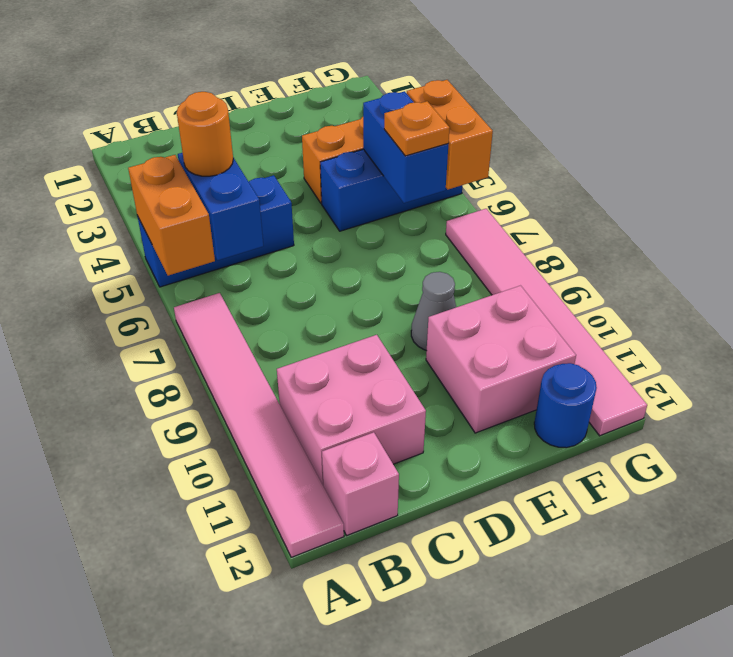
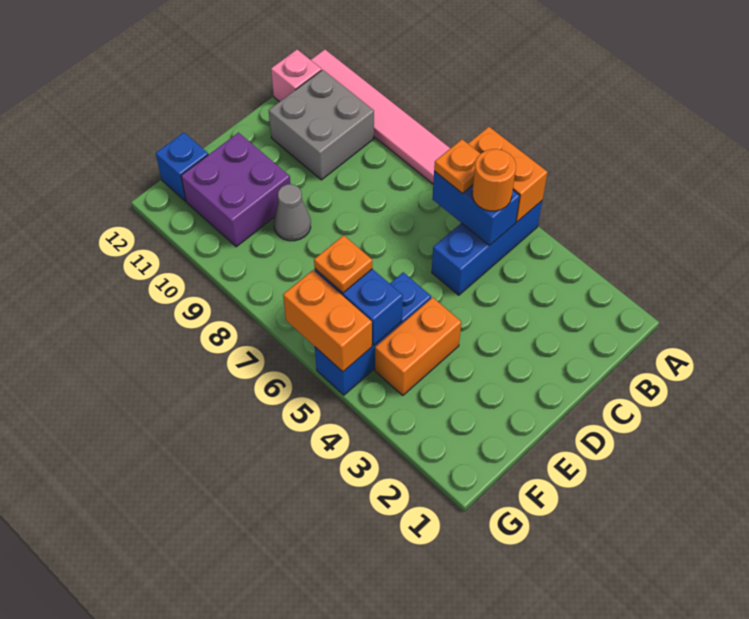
none -> orange plate B6 level 3
pink brick B10:C11 level 1 -> grey brick B10:C11 level 1
pink brick E10:F11 level 1 -> purple brick E10:F11 level 1
blue round brick F12 level 1 -> blue brick F12 level 1
pink tile G7:G12 level 1 -> none

